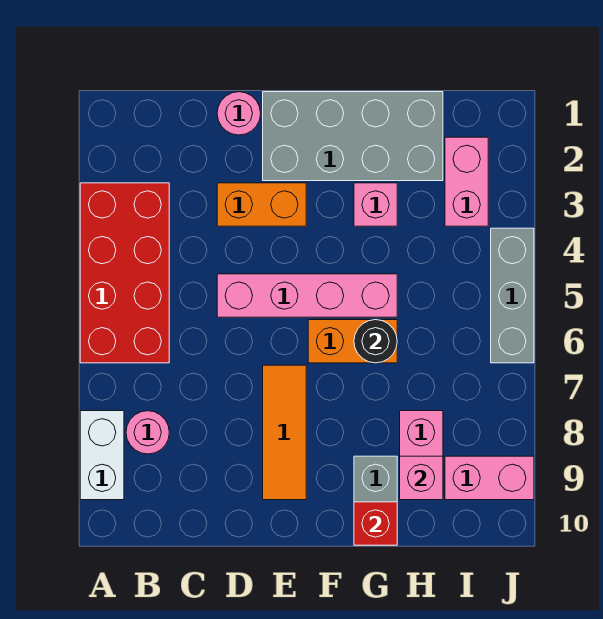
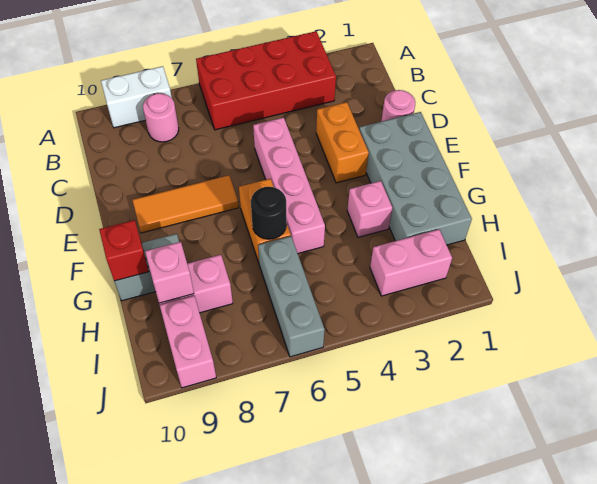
grey brick J4:J6 level 1 -> grey brick H6:J6 level 1

